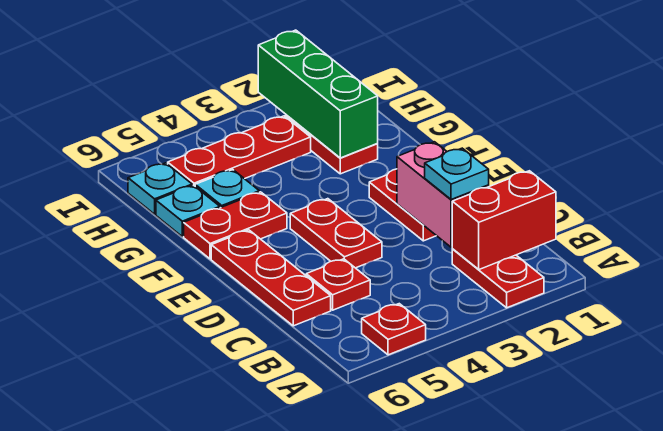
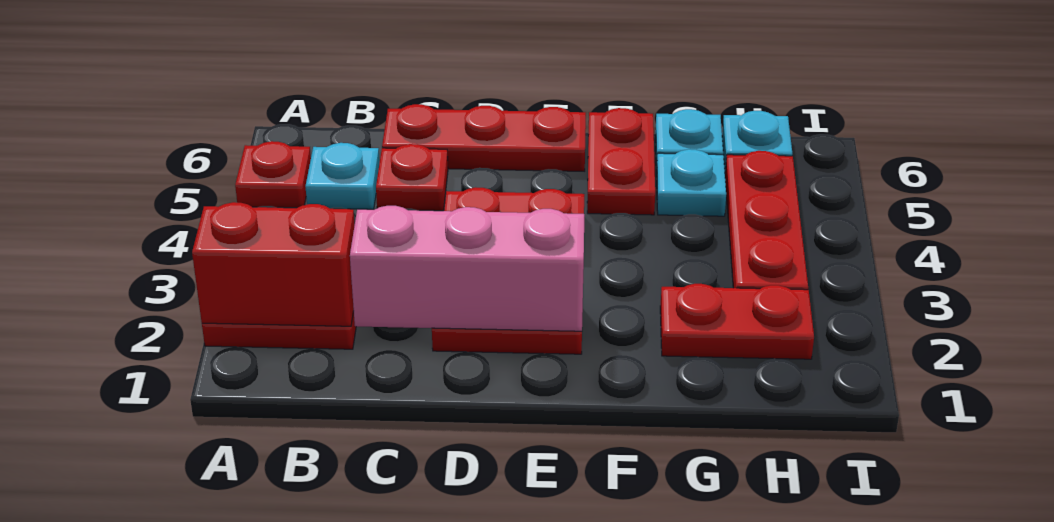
red brick B1:B2 level 2 -> red brick A2:B2 level 2
pink brick C2:D2 level 2 -> pink brick C2:E2 level 2
cyan plate C2 level 3 -> cyan plate B5 level 1
green brick G2:I2 level 2 -> none

